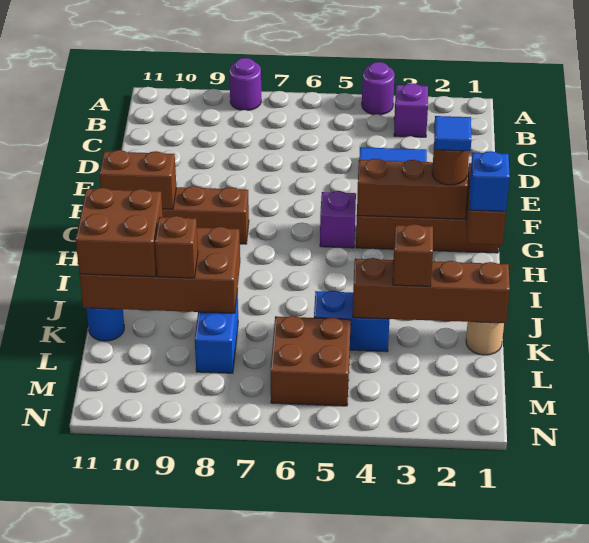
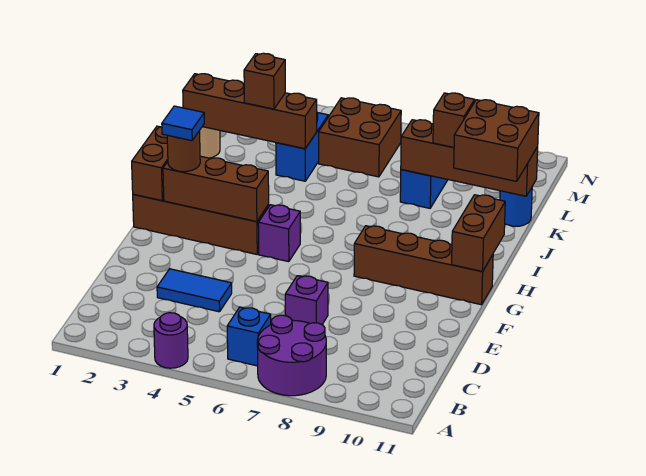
purple round brick A8 level 1 -> purple round brick A7:B8 level 1
purple brick B3 level 1 -> purple brick D7 level 1
brown brick G10:G11 level 2 -> brown brick G11:H11 level 2
blue brick H1 level 3 -> blue brick B6 level 1
brown brick J8:K11 level 2 -> brown brick K8:K11 level 2
blue brick K4:K5 level 1 -> blue brick K4:L4 level 1

